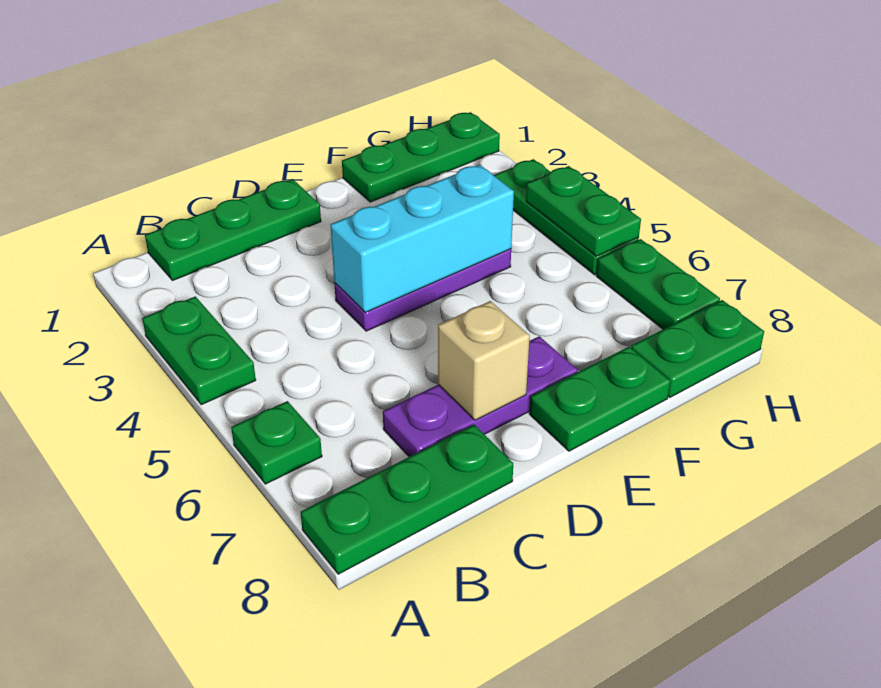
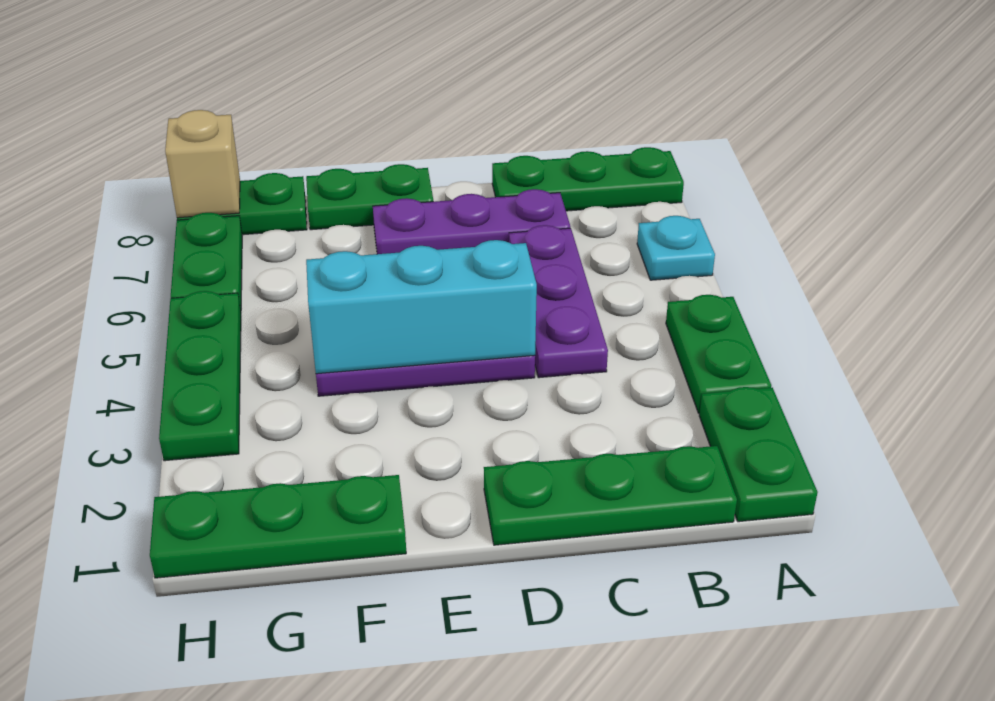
green plate A6 level 1 -> cyan plate A6 level 1
none -> purple plate C4:C6 level 1
tan brick D7 level 2 -> tan brick H8 level 2
green plate H4:H5 level 2 -> green plate A1:A2 level 1

